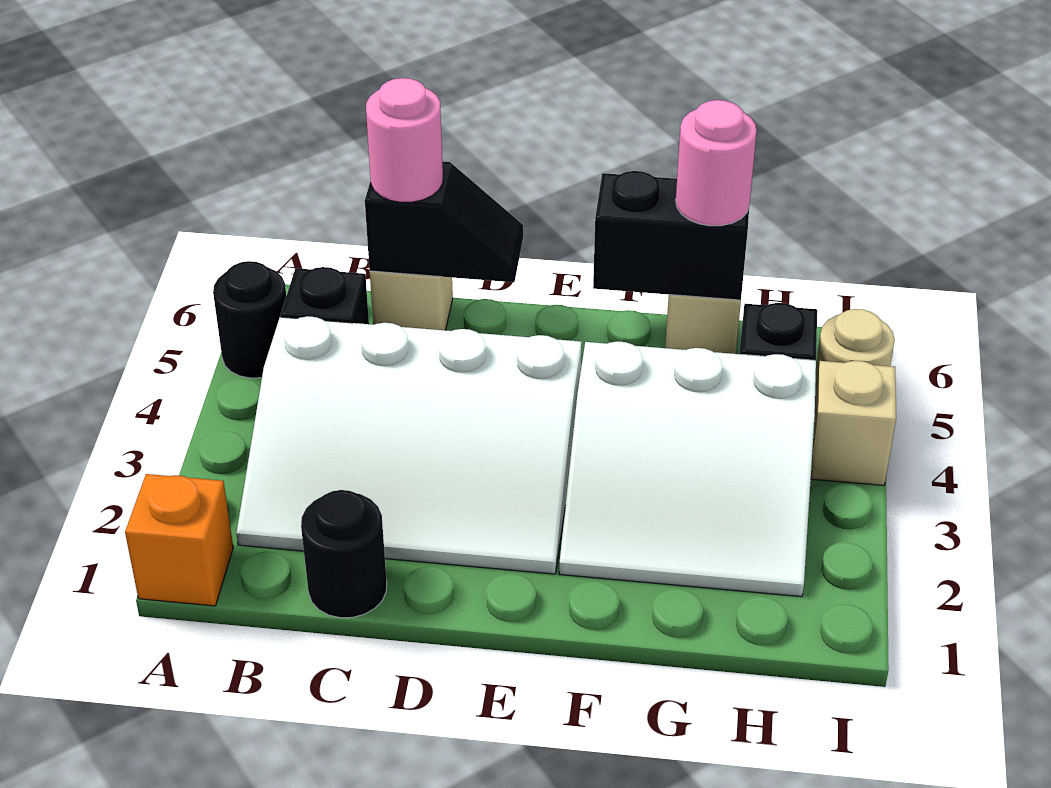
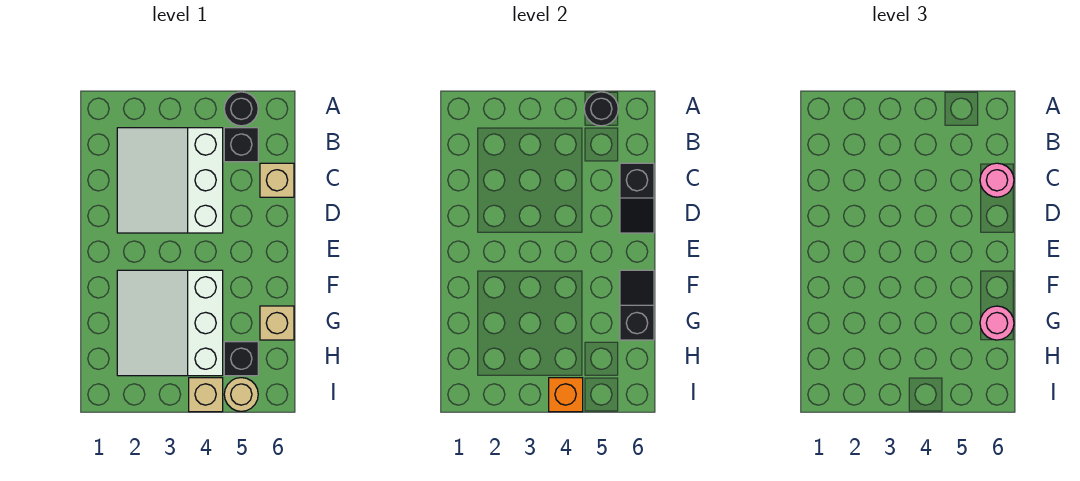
orange brick A1 level 1 -> orange brick I4 level 2
white slope B2:E4 level 1 top 4 -> white slope B2:D4 level 1 top 4
black round brick C1 level 1 -> black round brick A5 level 2
black brick F6:G6 level 2 -> black slope F6:G6 level 2 top G

